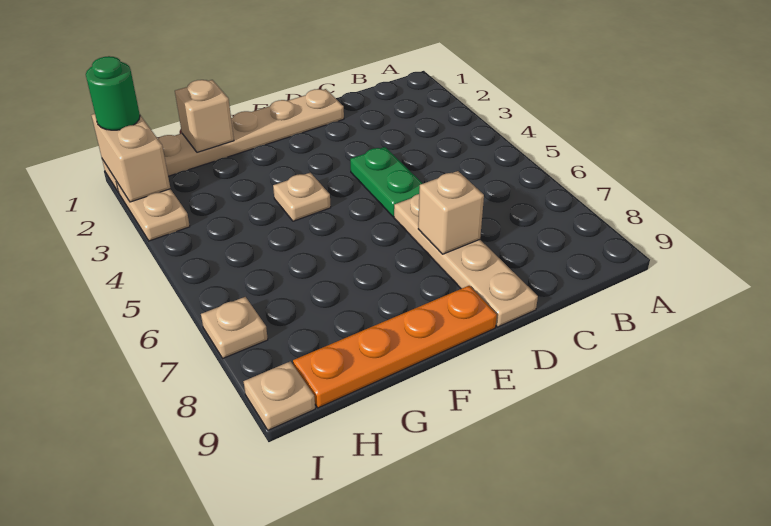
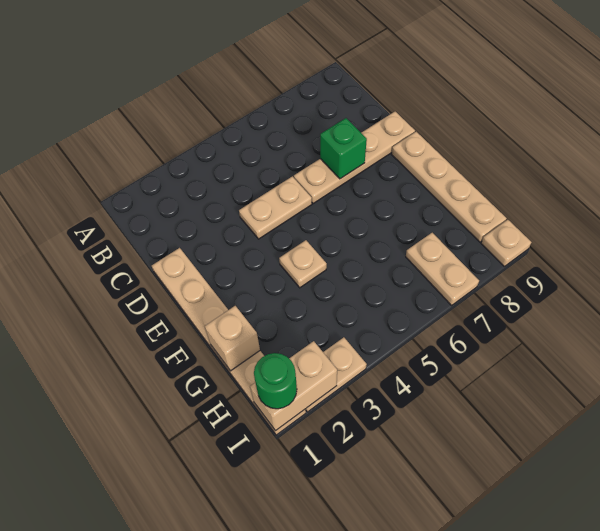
green plate D4:D5 level 1 -> tan plate D4:D5 level 1
tan brick D7 level 2 -> green brick D7 level 2
orange plate E9:H9 level 1 -> tan plate E9:H9 level 1
tan plate I7 level 1 -> tan plate H7:I7 level 1

